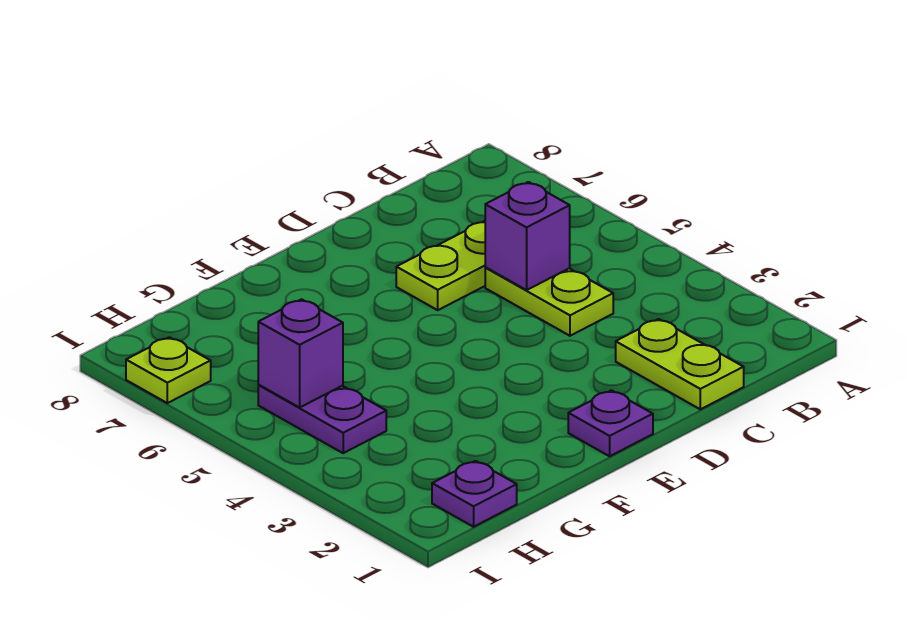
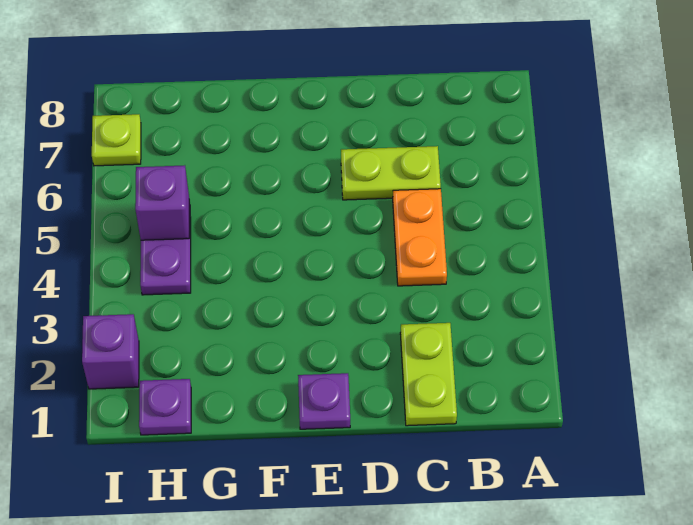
lime plate C4:C5 level 1 -> orange plate C4:C5 level 1
purple brick C5 level 2 -> purple brick I2 level 1

